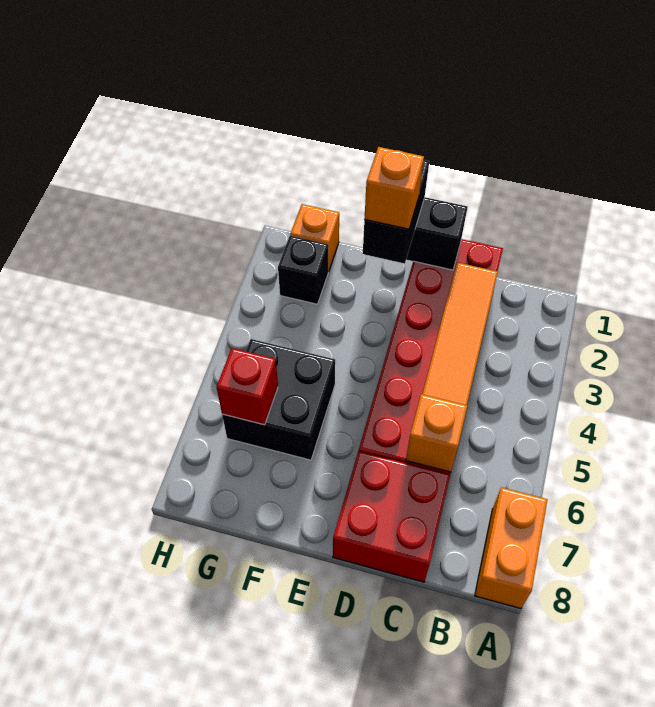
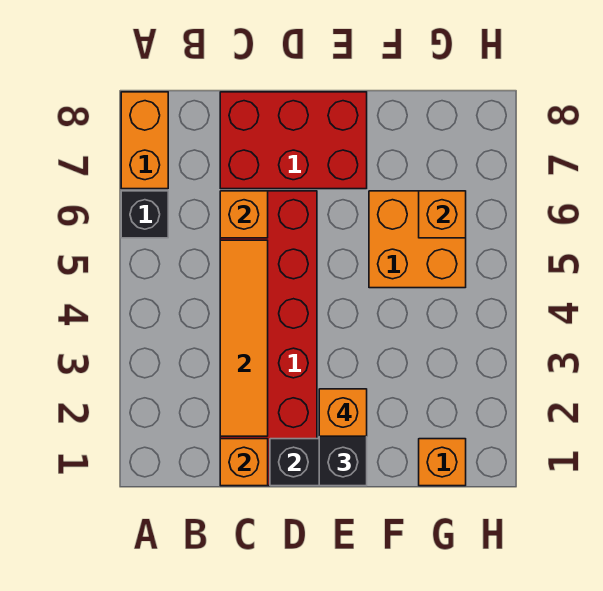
none -> orange brick C1 level 2
red brick C7:D8 level 1 -> red brick C7:E8 level 1
black brick F5:G6 level 1 -> orange brick F5:G6 level 1
black brick G2 level 1 -> black brick A6 level 1
red brick G6 level 2 -> orange brick G6 level 2

